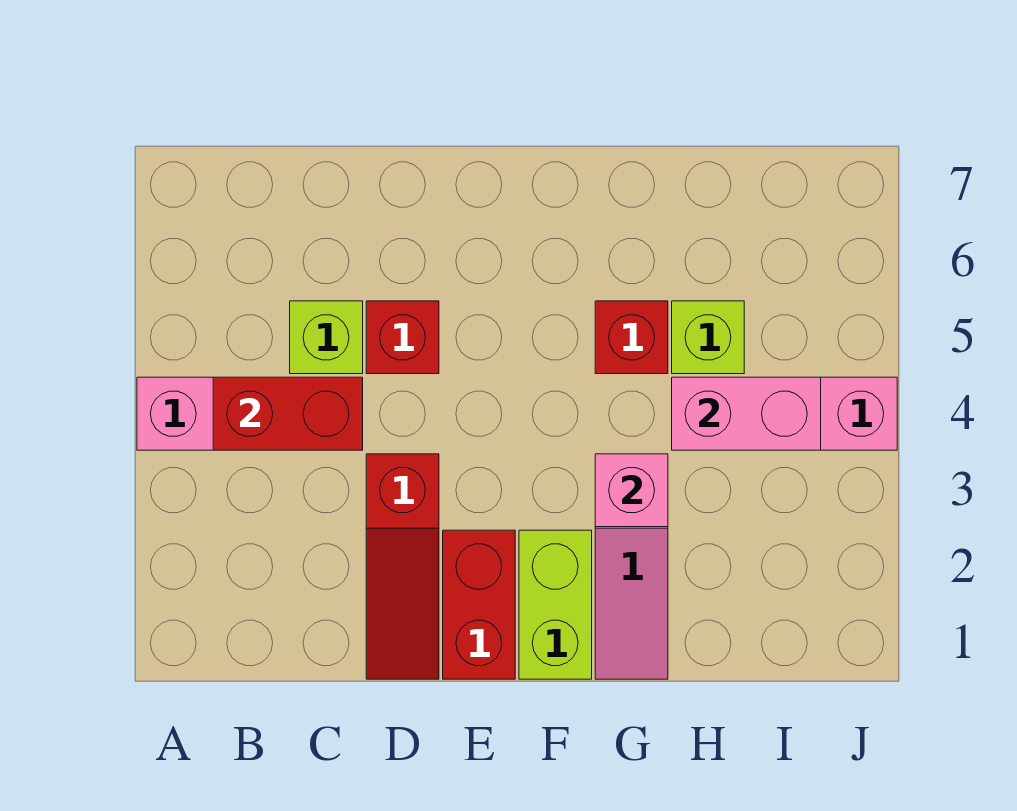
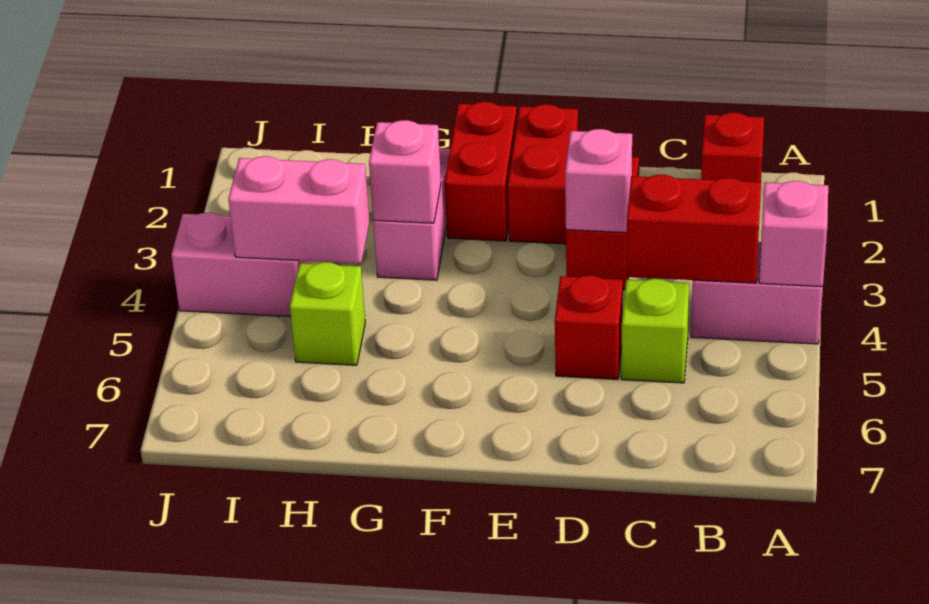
none -> pink brick A4 level 2
none -> pink brick D3 level 2
lime brick F1:F2 level 1 -> red brick F1:F2 level 1
red brick G5 level 1 -> red brick B1 level 1

